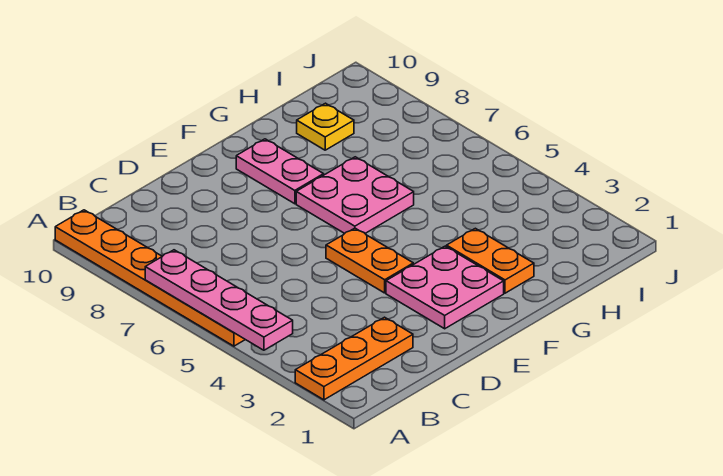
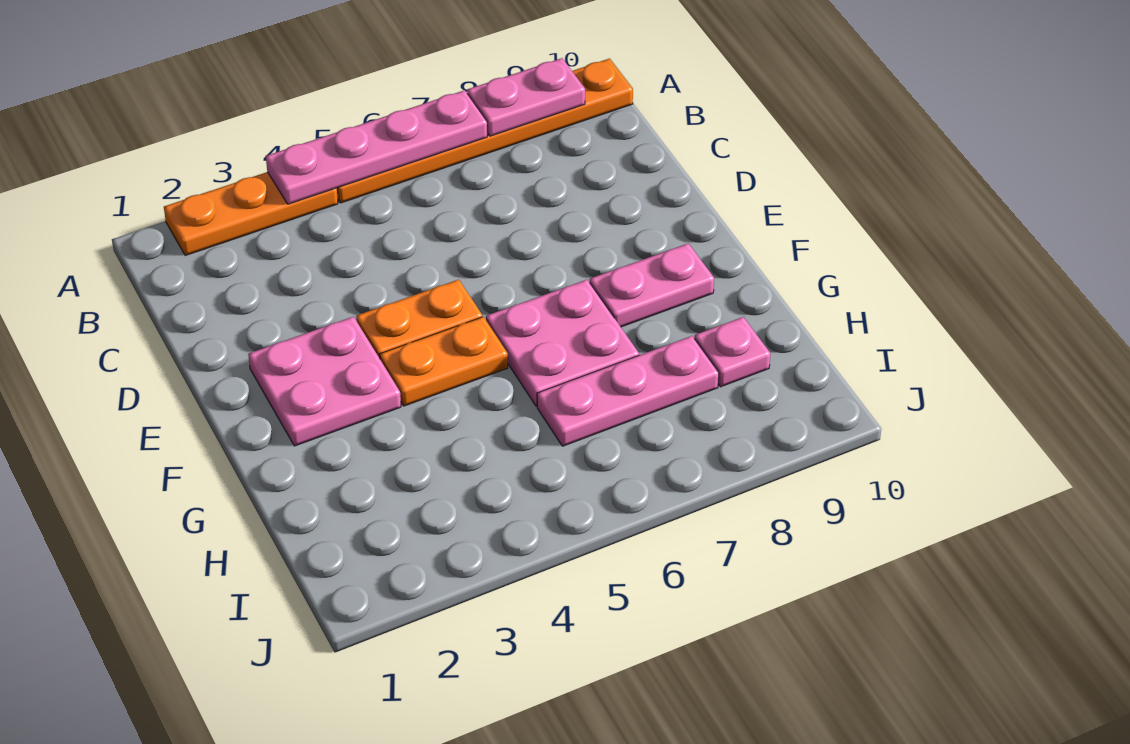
orange plate A2:C2 level 1 -> orange plate A2:A4 level 1
none -> pink plate A8:A9 level 2
orange plate G2:G3 level 1 -> orange plate F4:F5 level 1
none -> pink plate H6:H8 level 1
yellow plate H9 level 1 -> pink plate H9 level 1

